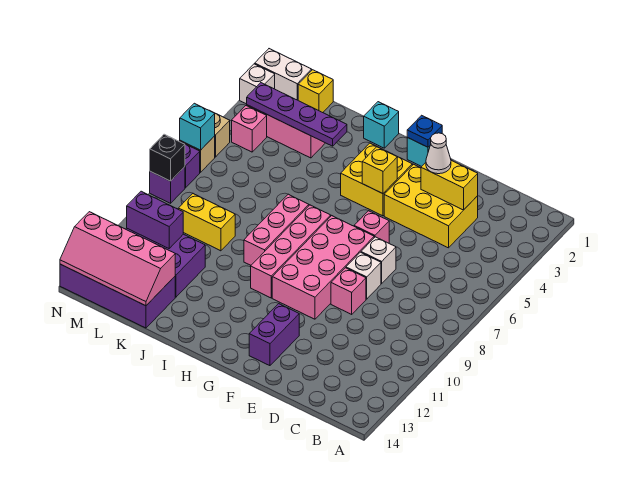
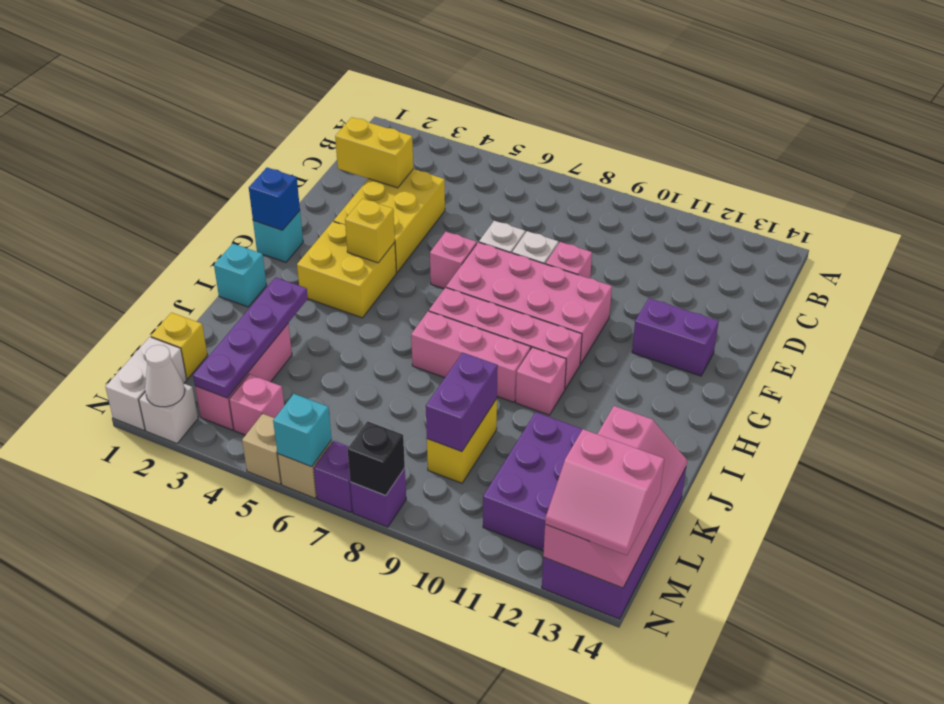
yellow brick D3:E3 level 2 -> yellow brick D2:D3 level 2
white cone E3 level 3 -> white cone N2 level 2
blue plate G1 level 2 -> blue brick G1 level 2
none -> pink brick I10 level 1
purple brick L11:M11 level 2 -> purple brick K9:L9 level 2
none -> pink slope M13:N14 level 3 top M

